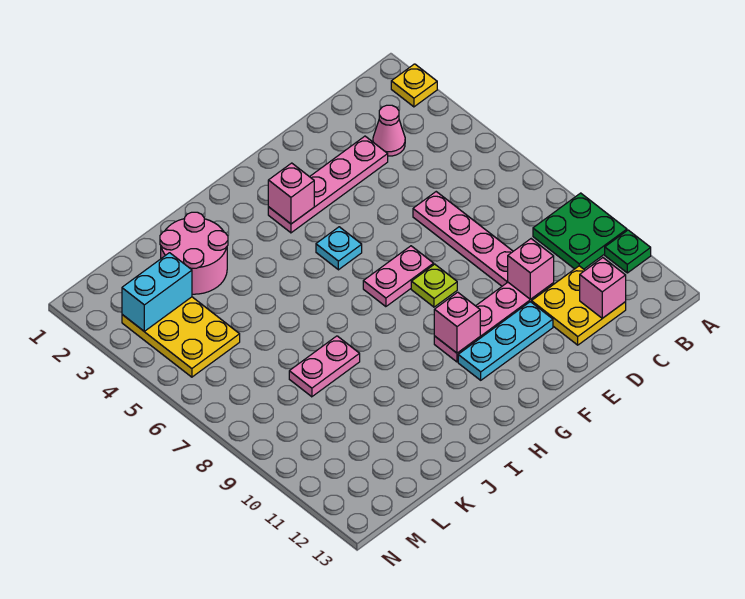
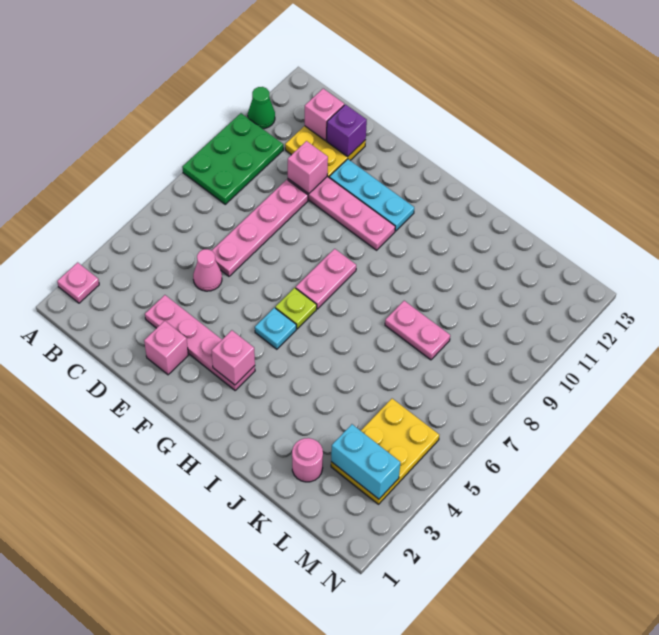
yellow plate A2 level 1 -> pink plate A2 level 1
green plate A9:B10 level 1 -> green plate A8:B10 level 1
green plate A11 level 1 -> green cone A11 level 1
pink cone C3 level 1 -> pink cone D5 level 1
none -> purple brick D12 level 2
pink plate F7:G7 level 1 -> pink plate G7:G8 level 1
lime plate F8 level 1 -> lime plate G6 level 1
pink brick G10 level 2 -> pink brick E2 level 1
pink round brick J2:K3 level 1 -> pink round brick K2 level 1

